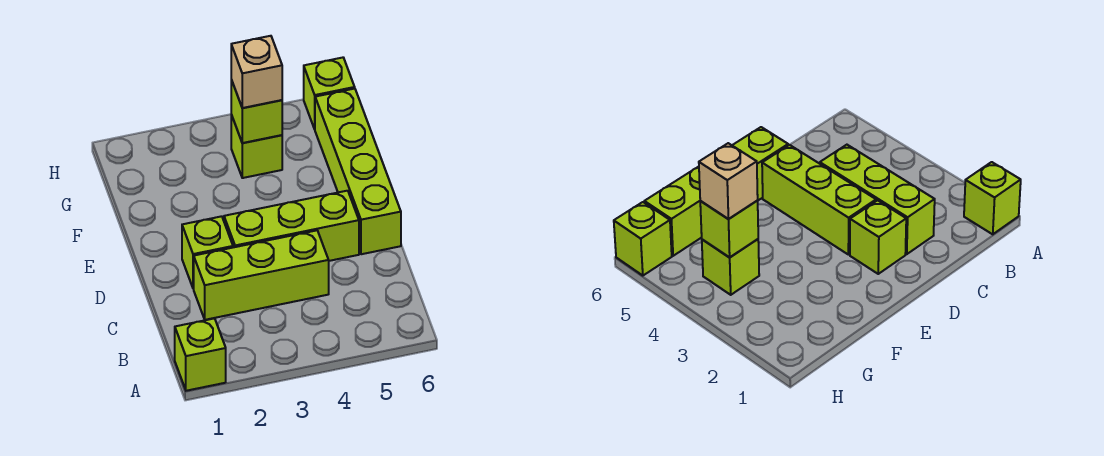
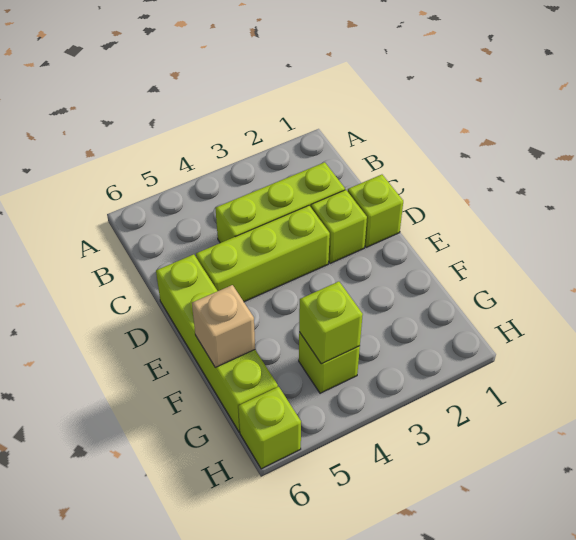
lime brick A1 level 1 -> lime brick D1 level 1
tan brick G4 level 3 -> tan brick F6 level 2

